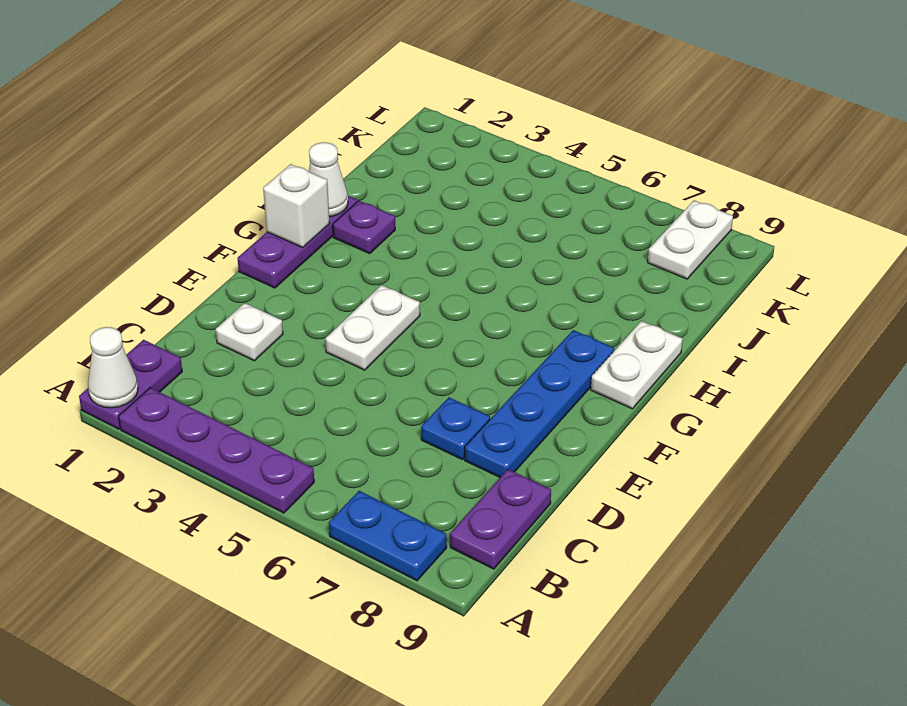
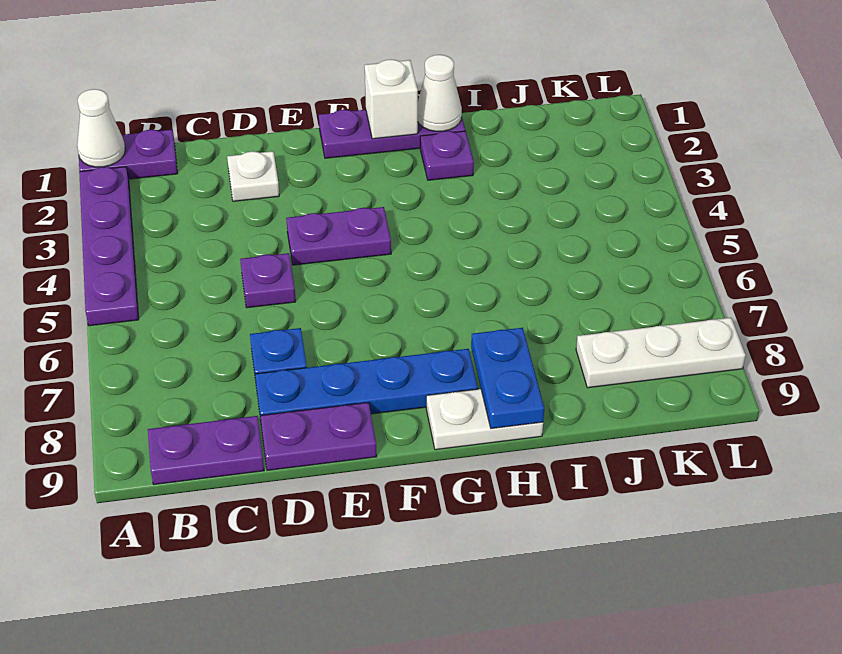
blue plate A7:A8 level 1 -> blue plate H8:H9 level 2
none -> purple plate D5 level 1
none -> purple plate D9:E9 level 1
white plate E4:F4 level 1 -> purple plate E4:F4 level 1
white plate K8:L8 level 1 -> white plate J8:L8 level 1

